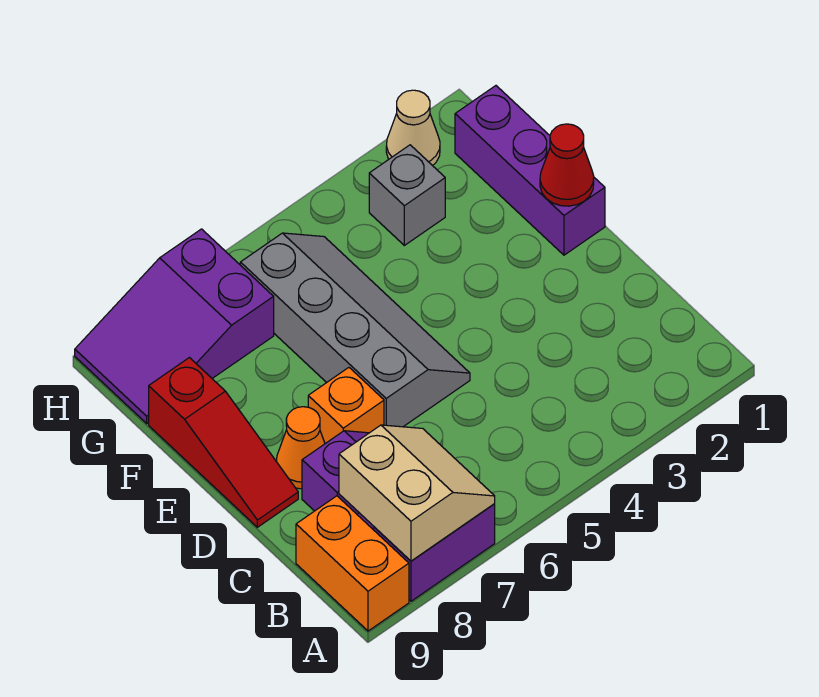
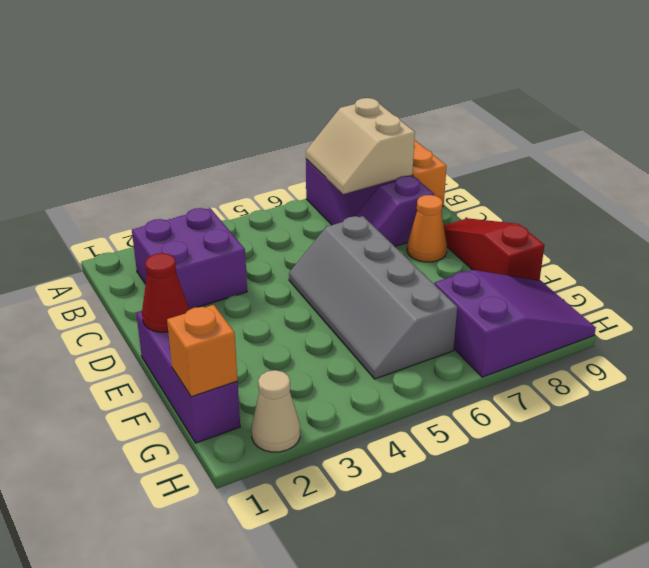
none -> purple brick B2:C3 level 1
orange brick D7 level 1 -> orange brick G1 level 2
grey brick G3 level 1 -> none

